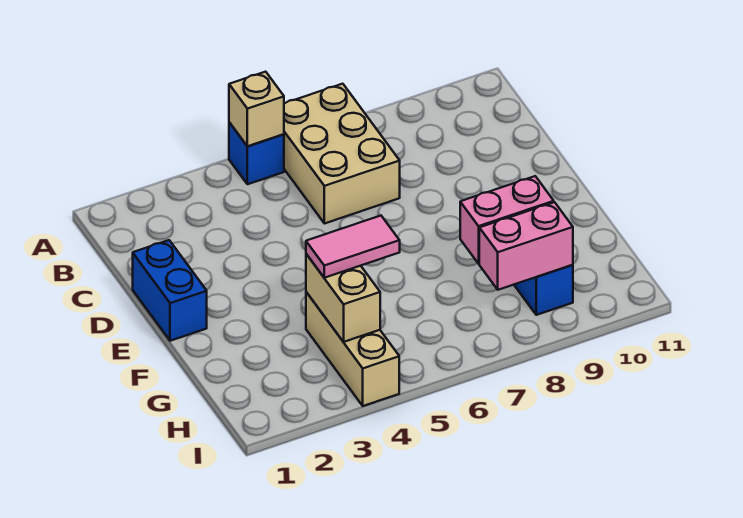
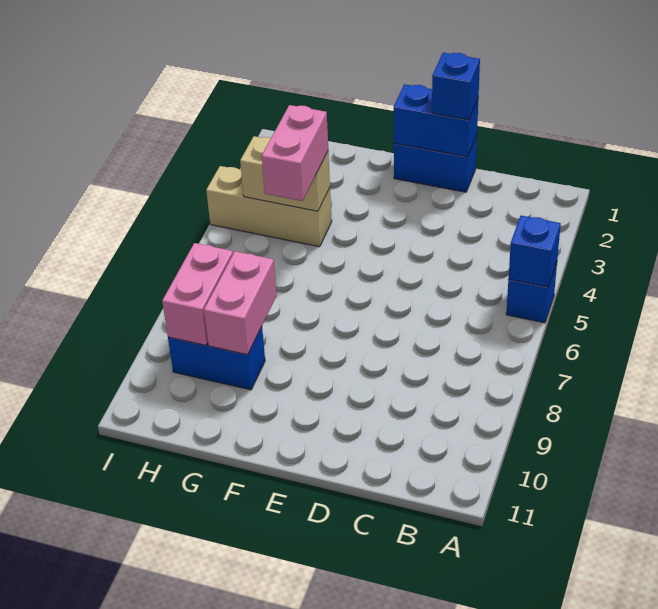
tan brick A5 level 2 -> blue brick A5 level 2
tan brick A6:C7 level 1 -> none
none -> blue brick D1:E1 level 2
none -> blue brick D1 level 3
pink tile G4:G5 level 3 -> pink brick G4:G5 level 3

